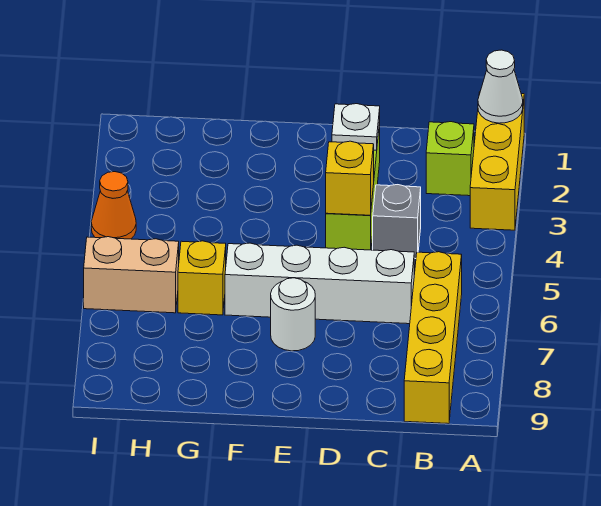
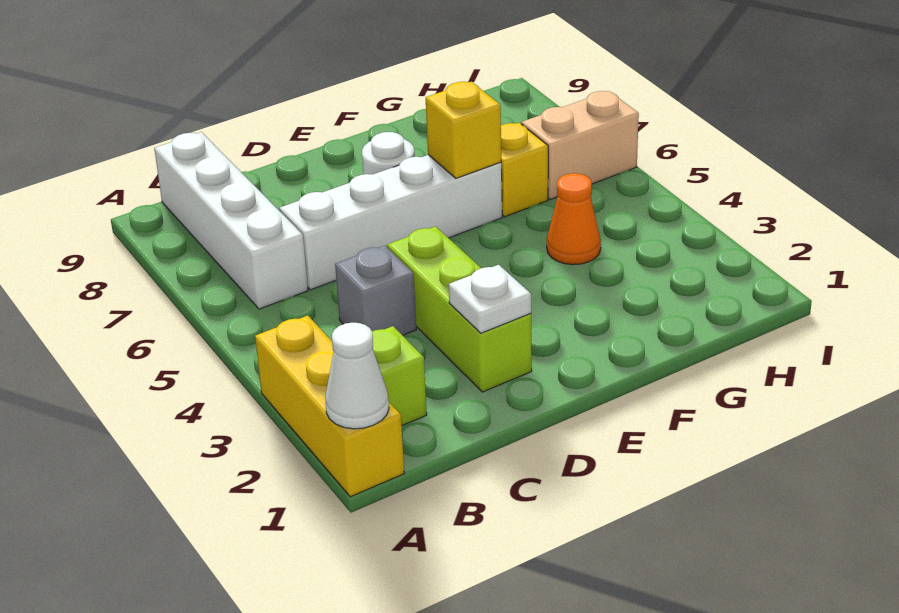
yellow brick B6:B9 level 1 -> white brick B6:B9 level 1
yellow brick D4 level 2 -> yellow brick F6 level 2
orange cone I4 level 1 -> orange cone G4 level 1

